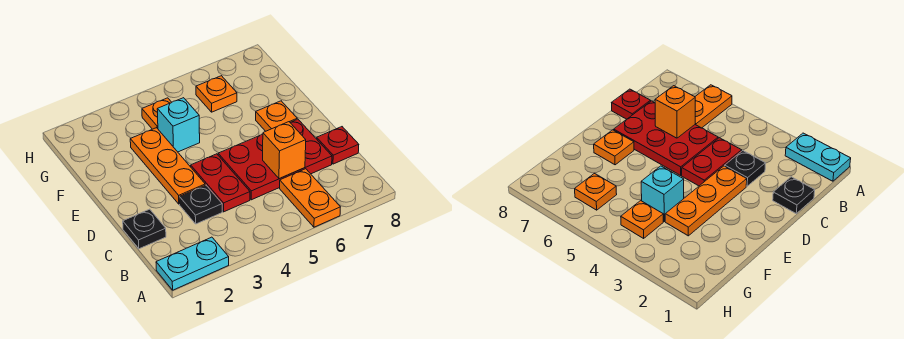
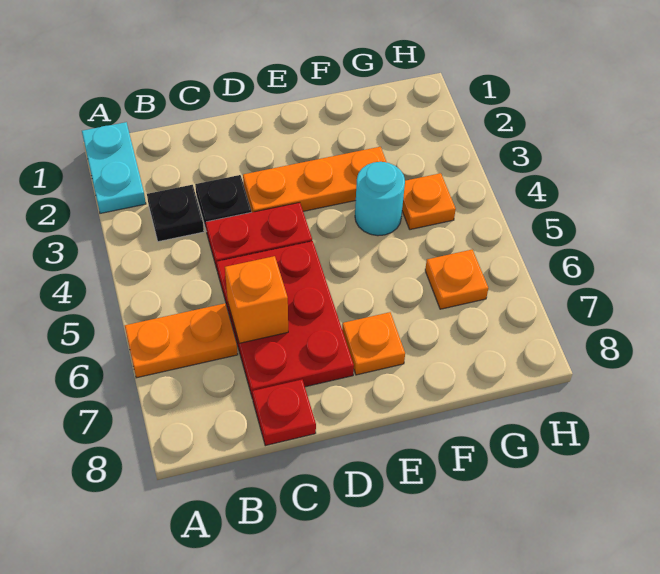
black plate C1 level 1 -> black plate B3 level 1
cyan brick F4 level 1 -> cyan round brick F4 level 1

